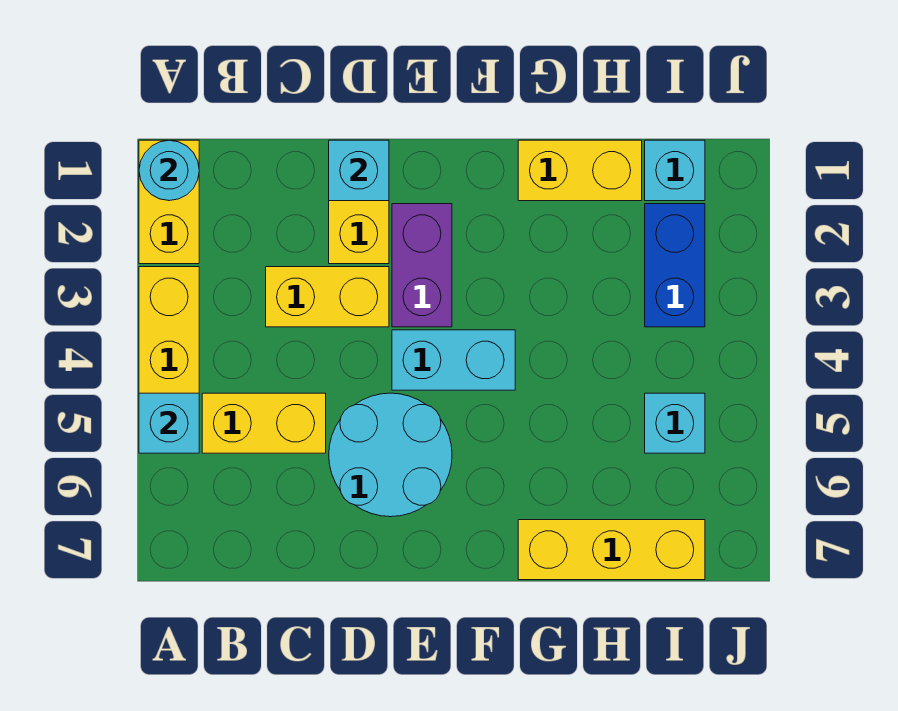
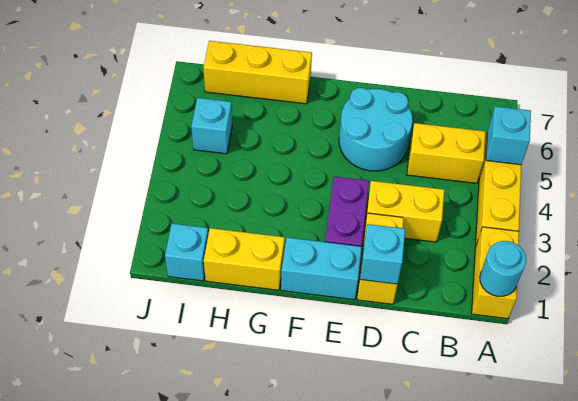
cyan brick E4:F4 level 1 -> cyan brick E1:F1 level 1
blue brick I2:I3 level 1 -> none

